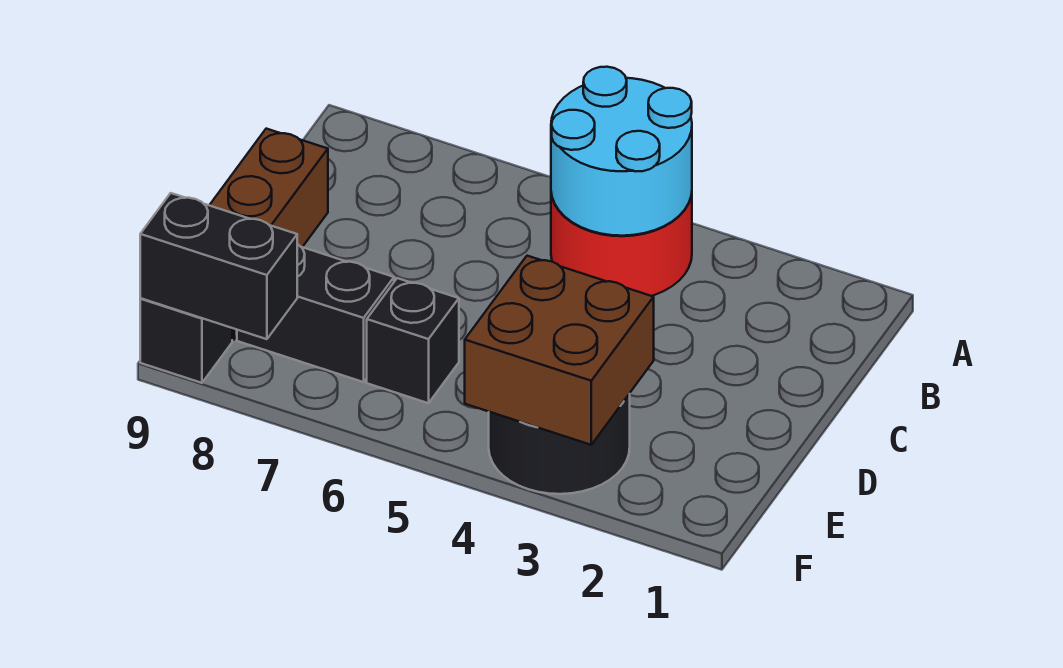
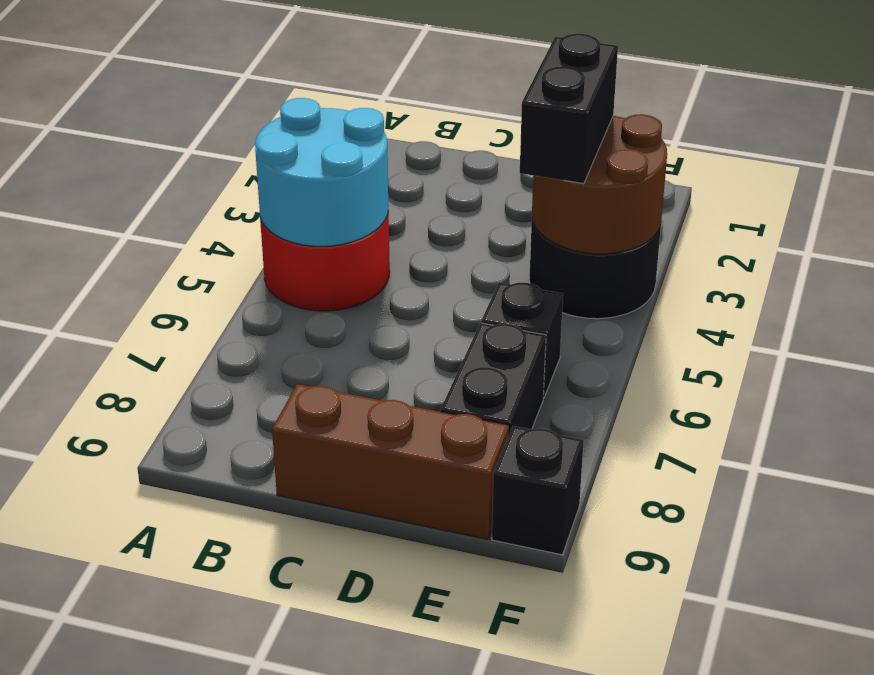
brown brick E3:F4 level 2 -> brown round brick E3:F4 level 2
black brick F8:F9 level 2 -> black brick E3:E4 level 3

